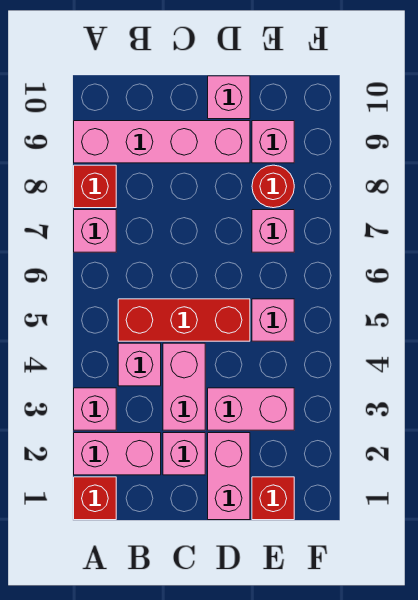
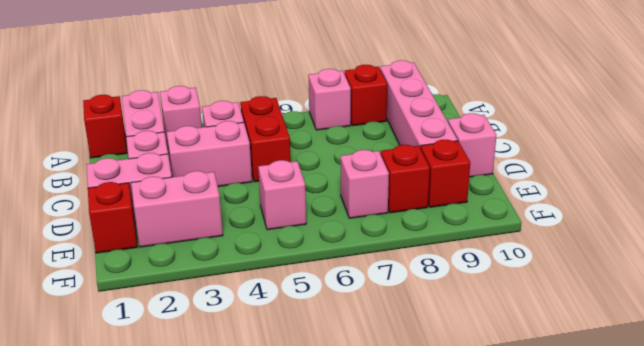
red brick B5:D5 level 1 -> red brick B5:C5 level 1
pink brick D3:E3 level 1 -> pink brick E2:E3 level 1
red round brick E8 level 1 -> red brick E8 level 1
pink brick E9 level 1 -> red brick E9 level 1

